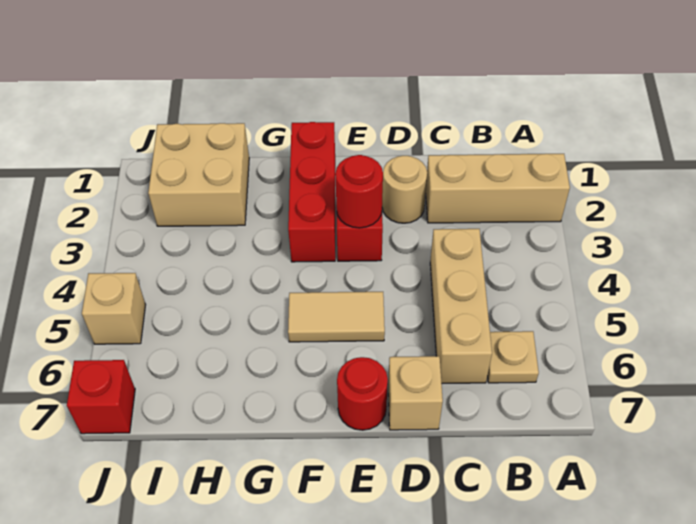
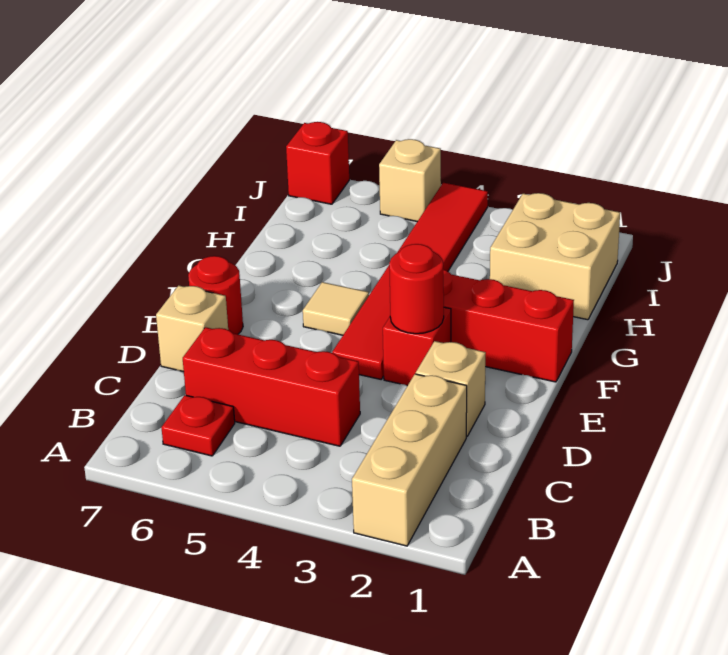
tan plate B6 level 1 -> red plate B6 level 1
tan brick C4:C6 level 1 -> red brick C4:C6 level 1
tan round brick D2 level 1 -> tan brick D2 level 1
none -> red tile E4:J4 level 1
tan tile E5:F5 level 1 -> tan tile F5 level 1

